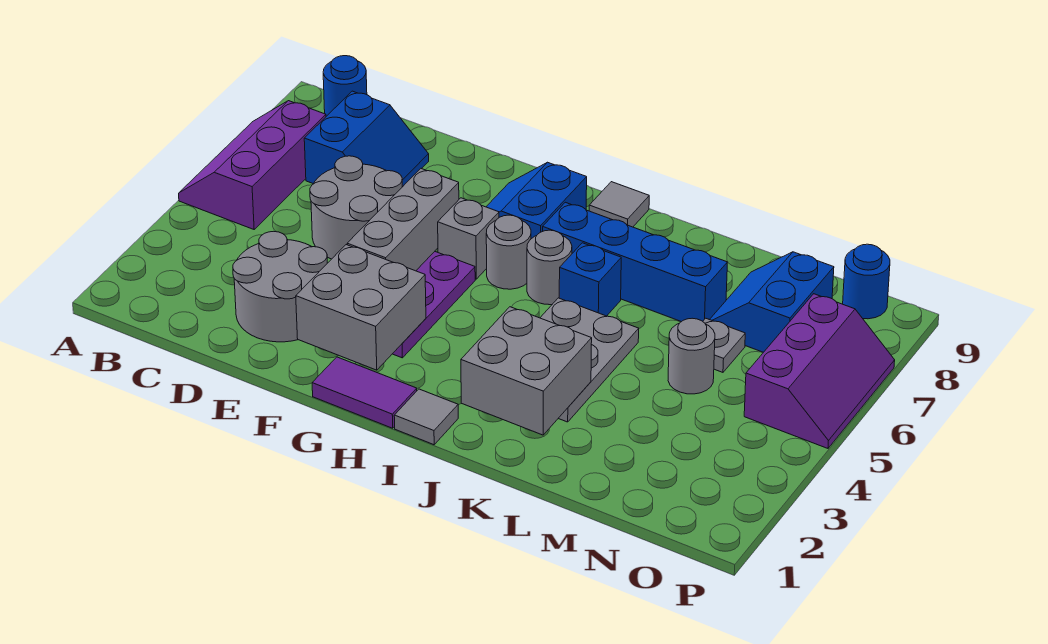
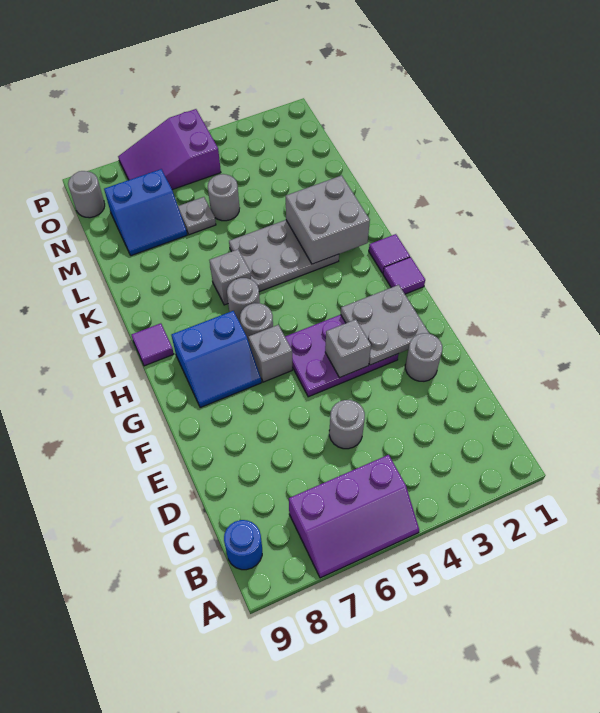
blue slope C7:D8 level 1 top C -> none
grey round brick D2:E3 level 1 -> grey round brick E2 level 1
grey round brick D5:E6 level 1 -> grey round brick D5 level 1
grey brick F2:G3 level 2 -> grey plate F2:G3 level 2
grey brick F4:F6 level 2 -> grey brick F4 level 2
purple tile G1:H1 level 1 -> purple tile H1 level 1
grey tile I1 level 1 -> purple tile I1 level 1
blue brick I7:L7 level 1 -> none
grey tile I9 level 1 -> purple tile I9 level 1
blue brick J6 level 1 -> grey brick J6 level 1
purple slope O5:P7 level 1 top O -> purple slope O5:P7 level 1 top 5
blue round brick O9 level 1 -> grey round brick O9 level 1

